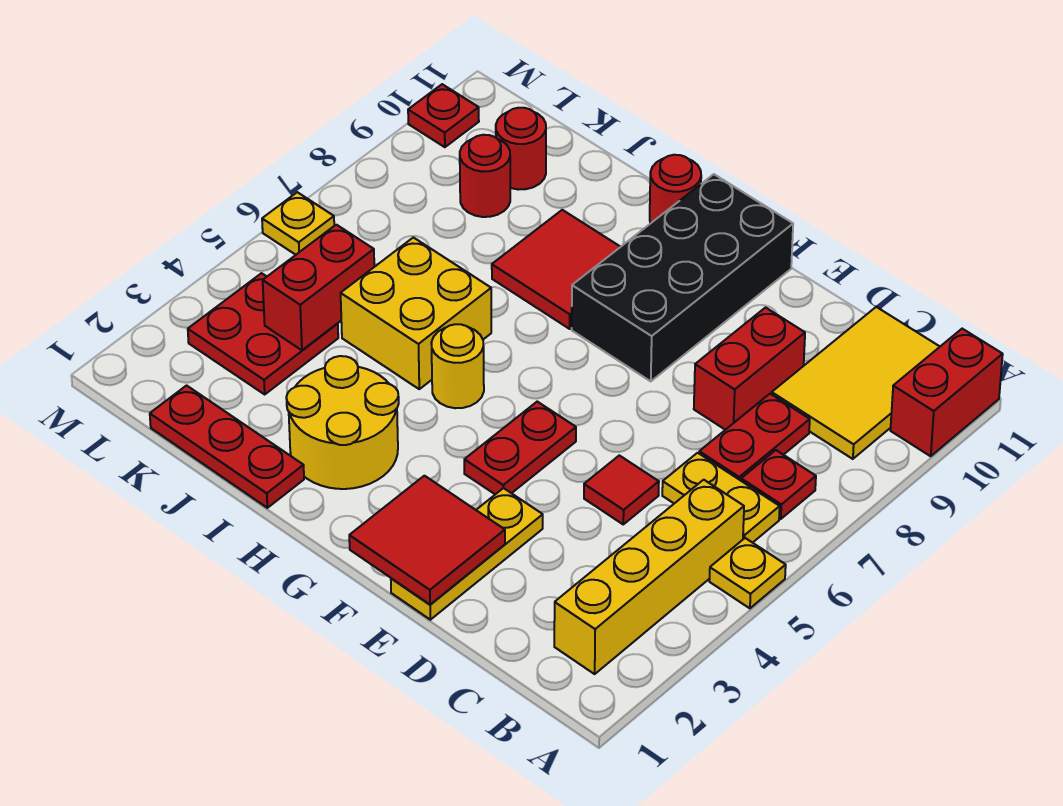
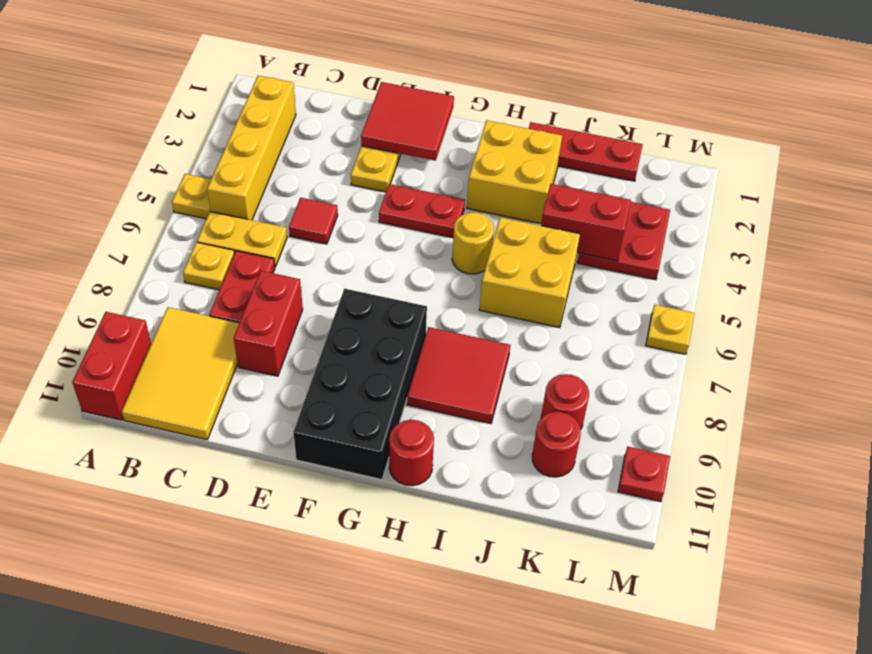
red plate B7 level 1 -> yellow plate B7 level 1
red plate F4:F5 level 1 -> red plate F4:G4 level 1
yellow round brick H2:I3 level 1 -> yellow brick H2:I3 level 1
red brick K4:K5 level 2 -> red brick J4:K4 level 2

